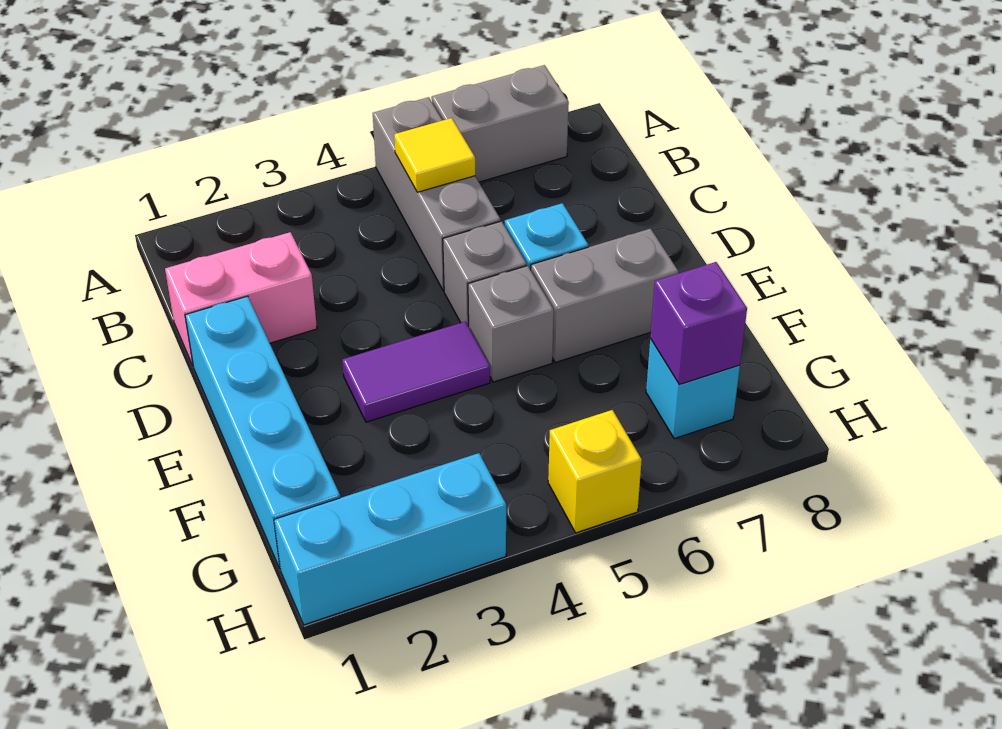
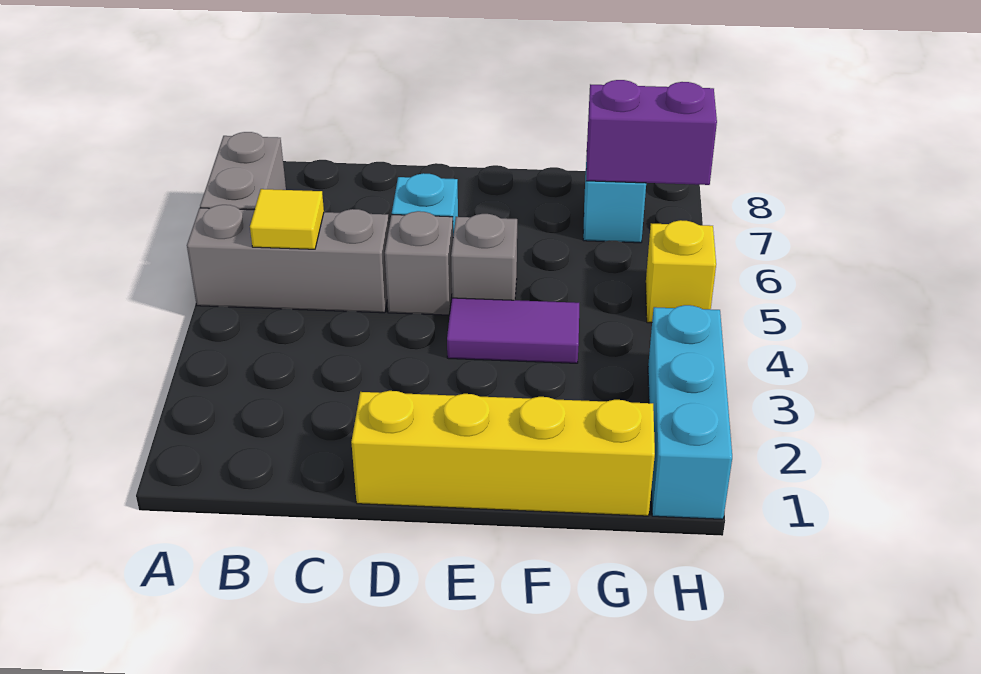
pink brick C1:C2 level 1 -> none
cyan brick D1:G1 level 1 -> yellow brick D1:G1 level 1
purple tile E3:E4 level 1 -> purple tile E4:F4 level 1
grey brick E6:E7 level 1 -> none
purple brick G7 level 2 -> purple brick G7:H7 level 2

